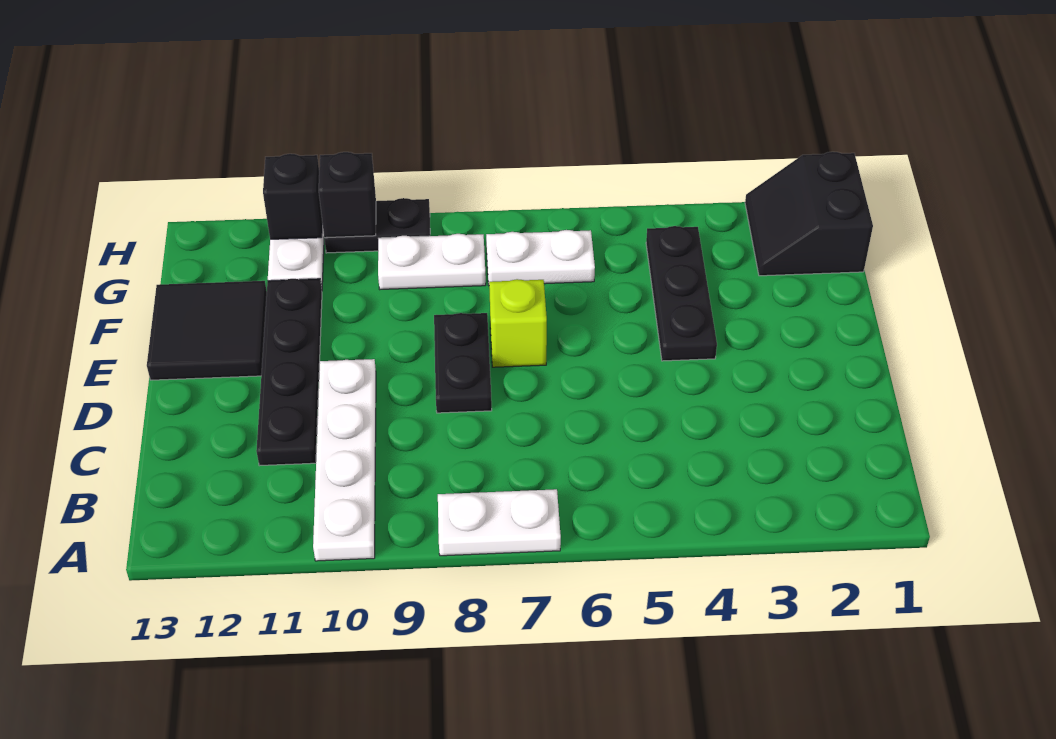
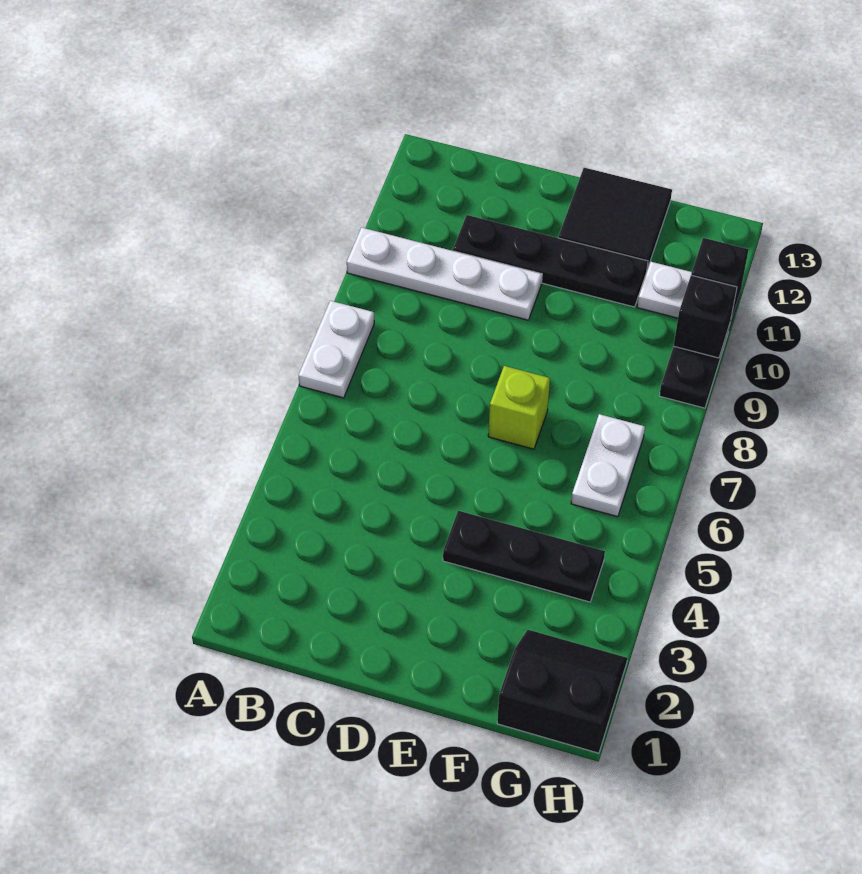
black plate D8:E8 level 1 -> none
white plate G8:G9 level 1 -> none

